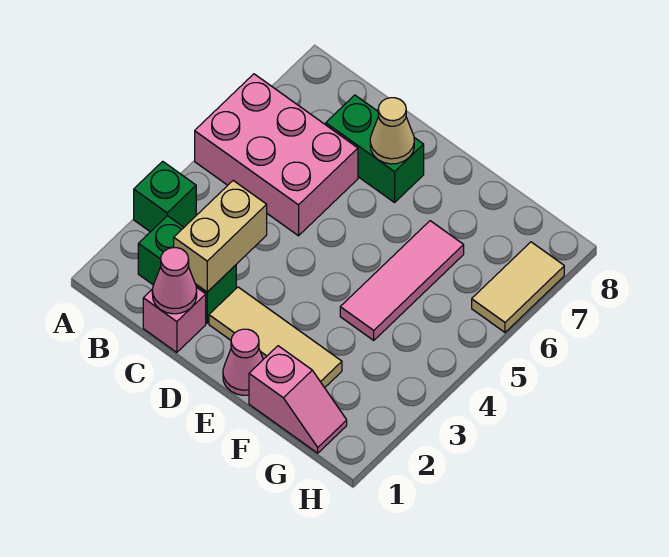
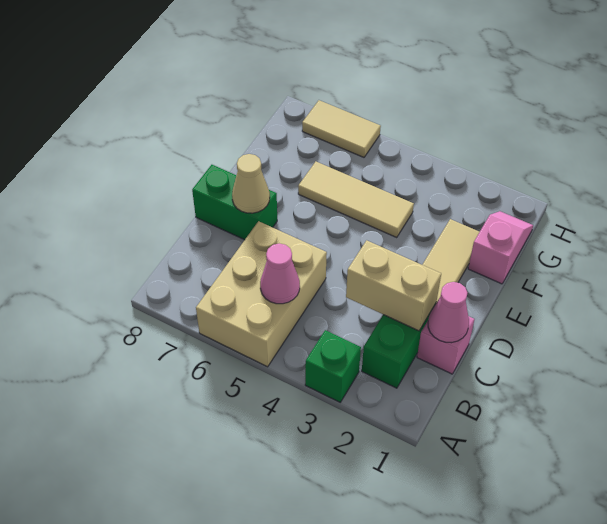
pink brick A5:C6 level 1 -> tan brick A5:C6 level 1
green brick C7:D7 level 1 -> green brick D7:D8 level 1
pink cone E1 level 1 -> pink cone B5 level 2
pink tile F4:F6 level 1 -> tan tile F4:F6 level 1

